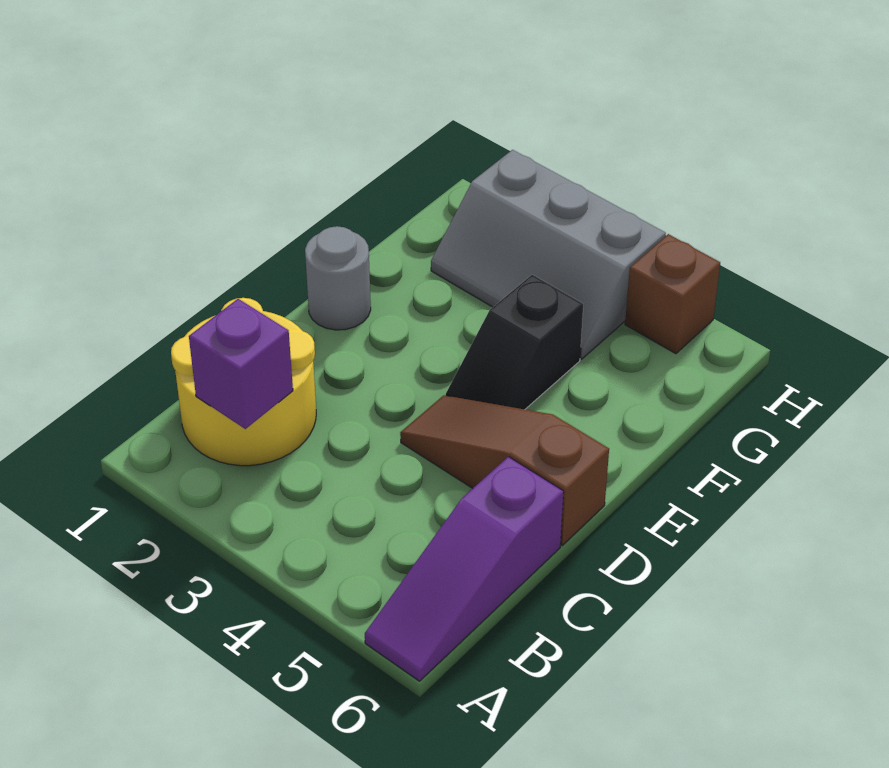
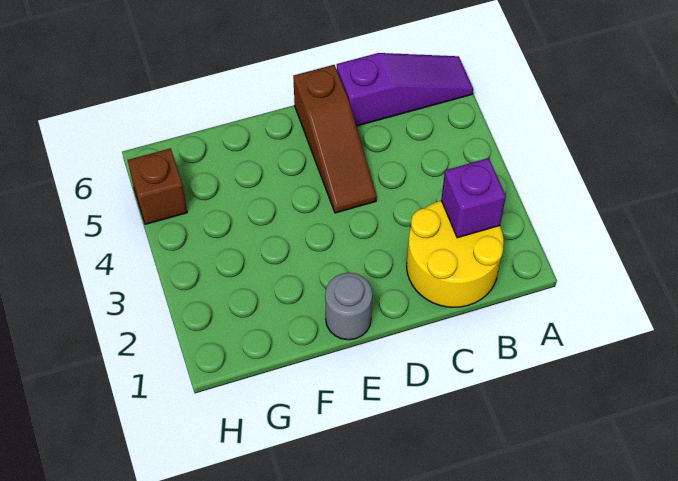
black slope E4:F4 level 1 top F -> none
grey slope G2:H4 level 1 top H -> none

